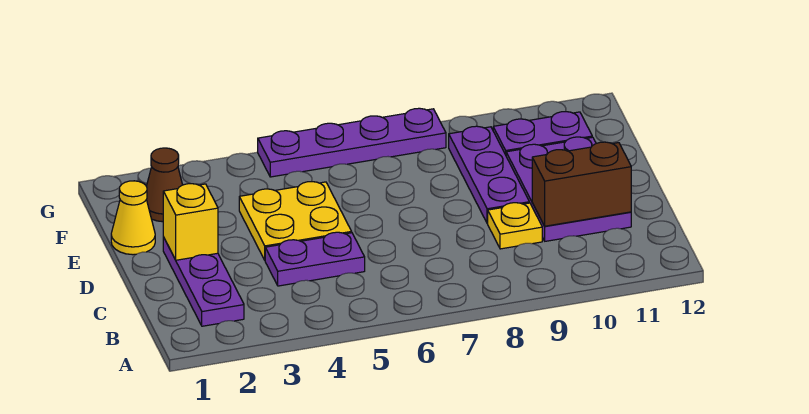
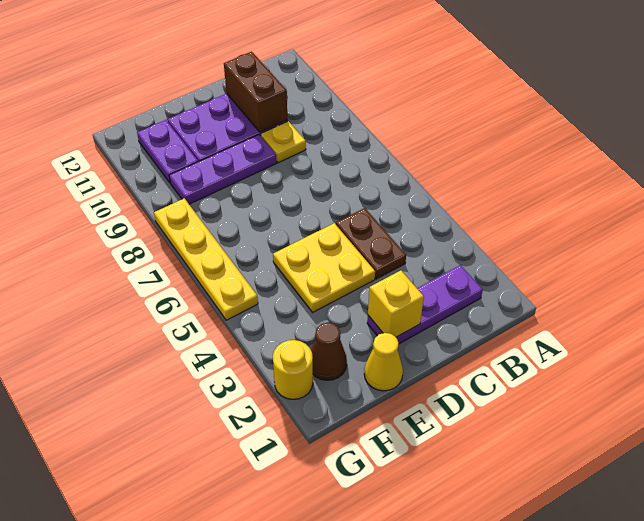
purple plate C4:C5 level 1 -> brown plate C4:C5 level 1
none -> yellow round brick G2 level 1
purple plate G5:G8 level 1 -> yellow plate G5:G8 level 1

